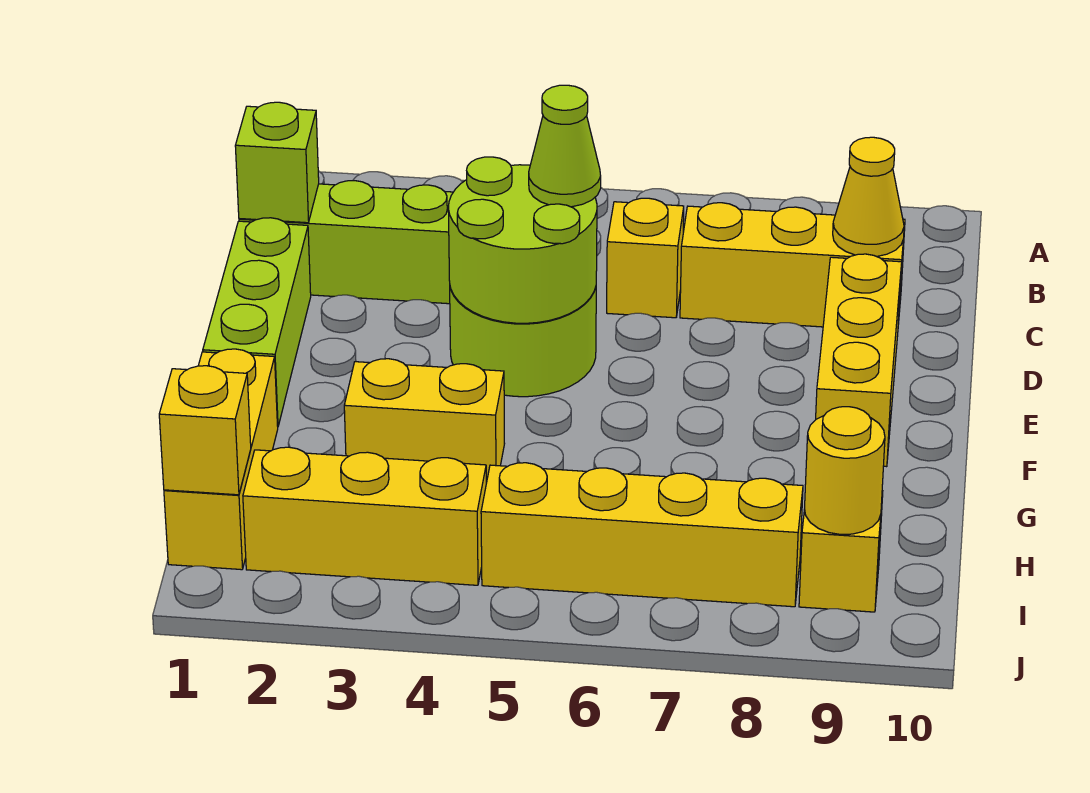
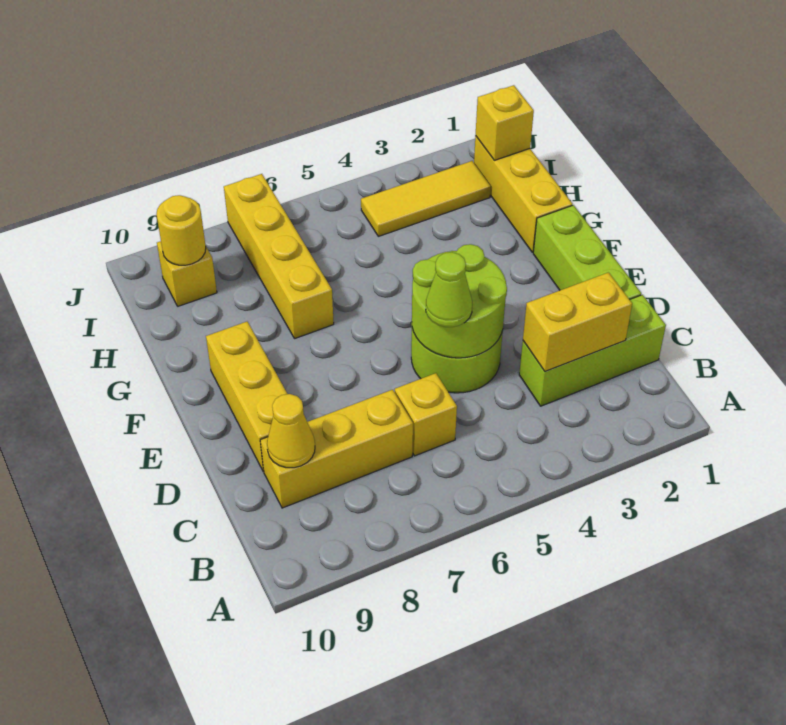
lime brick C1 level 2 -> none
yellow brick G3:G4 level 1 -> yellow brick C2:C3 level 2
yellow brick I2:I4 level 1 -> yellow tile I2:I4 level 1
yellow brick I5:I8 level 1 -> yellow brick G7:J7 level 1

